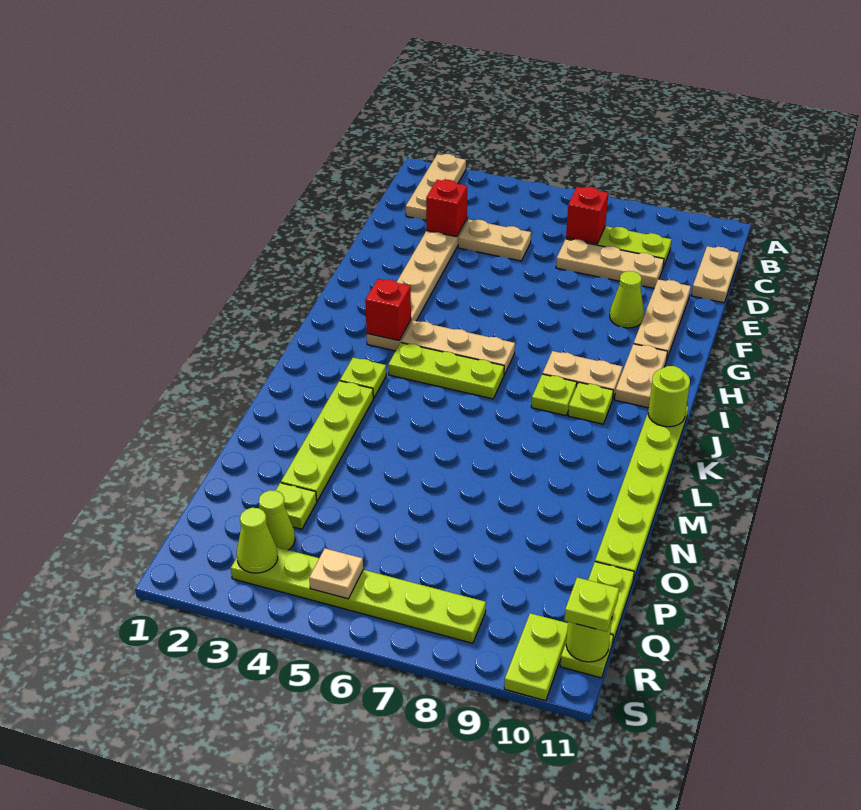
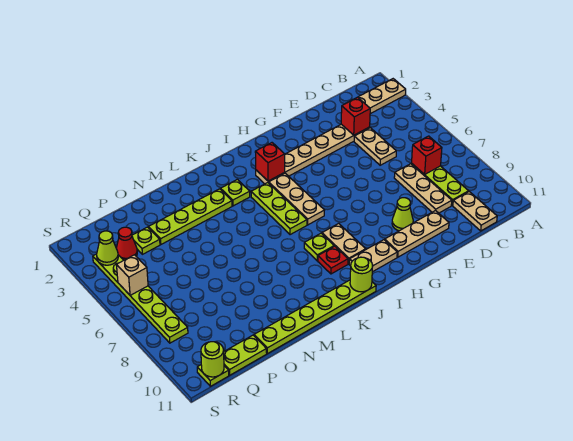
tan plate C11:D11 level 1 -> tan plate C10:C11 level 1
lime plate J9 level 1 -> red plate J9 level 1
lime cone Q3 level 1 -> red cone Q3 level 1
tan plate R5 level 2 -> tan brick R5 level 2
lime plate R10:S10 level 1 -> none
lime plate R11 level 3 -> none

